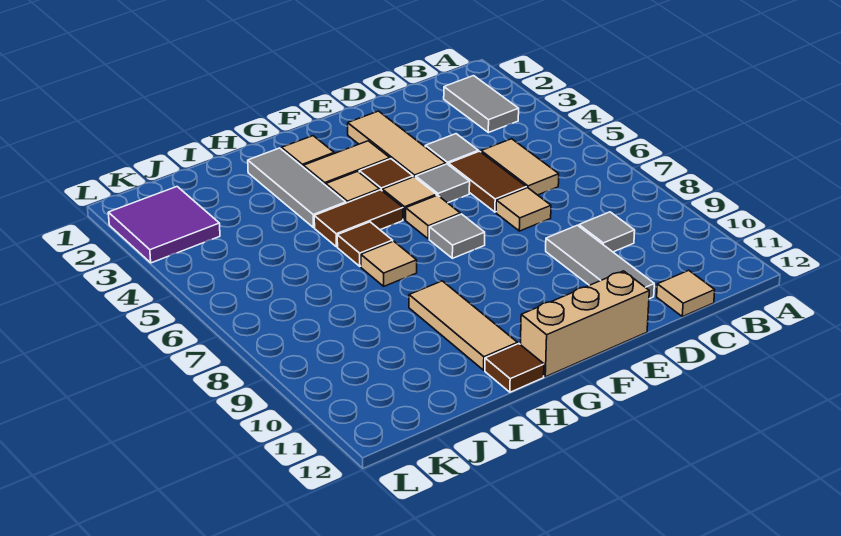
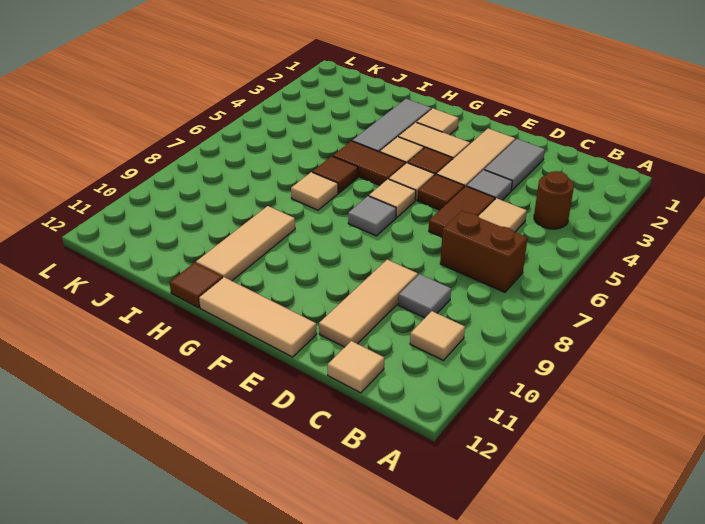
grey tile B2:B3 level 1 -> grey tile D2:D3 level 1
none -> brown round brick B4 level 1
none -> brown brick B7:C7 level 1
tan tile D7 level 1 -> tan tile B10 level 1
grey tile D9:D11 level 1 -> tan tile D9:D11 level 1
grey tile E5 level 1 -> brown tile E5 level 1
tan brick E12:G12 level 1 -> tan tile E12:G12 level 1
purple tile K2:L3 level 1 -> none

